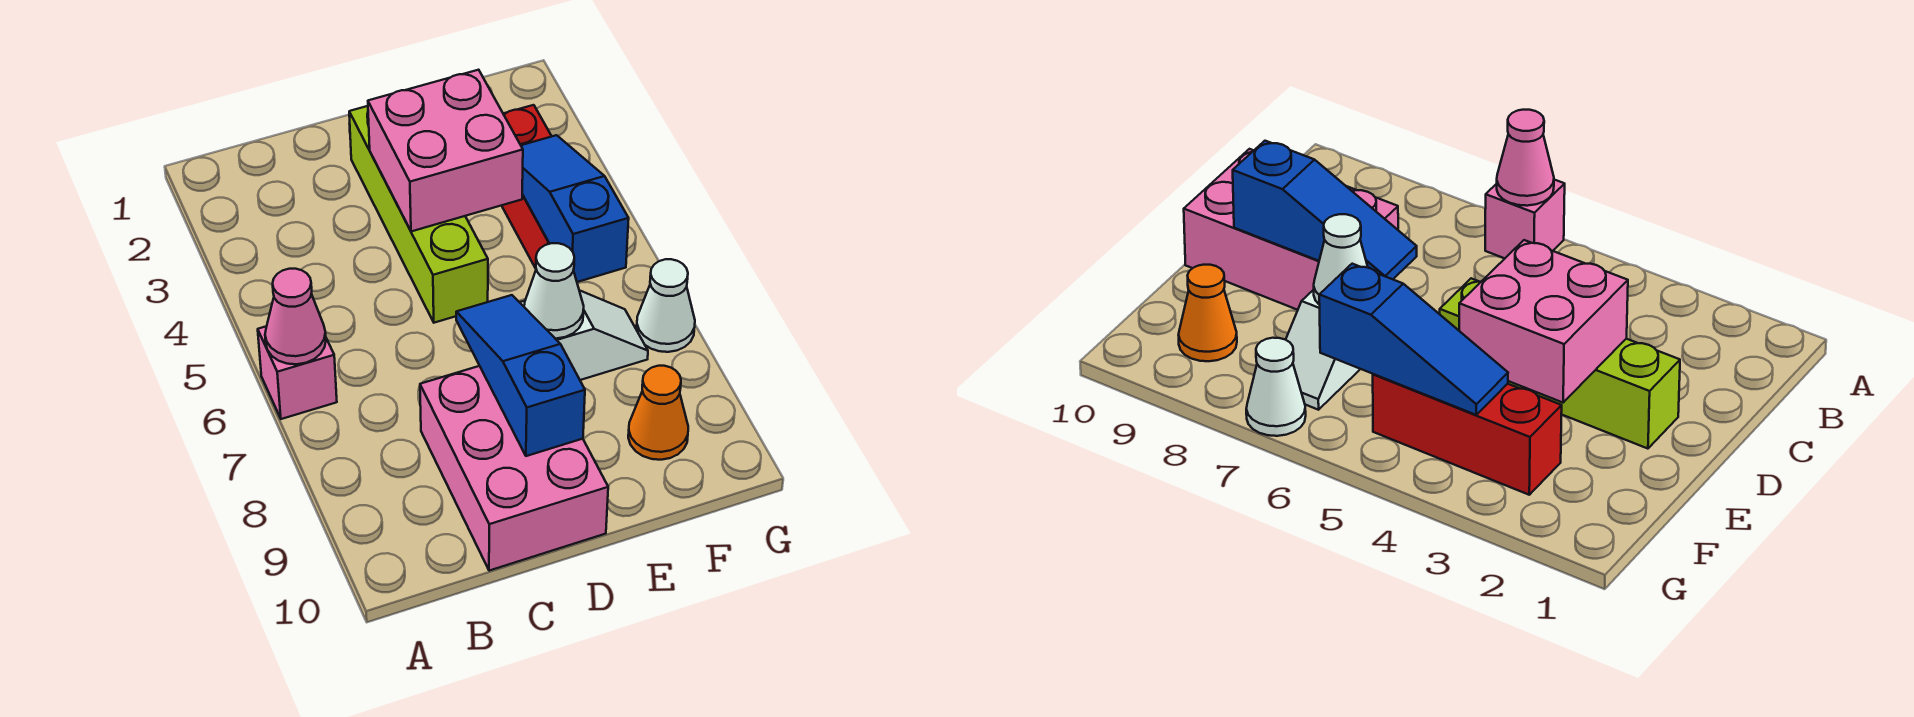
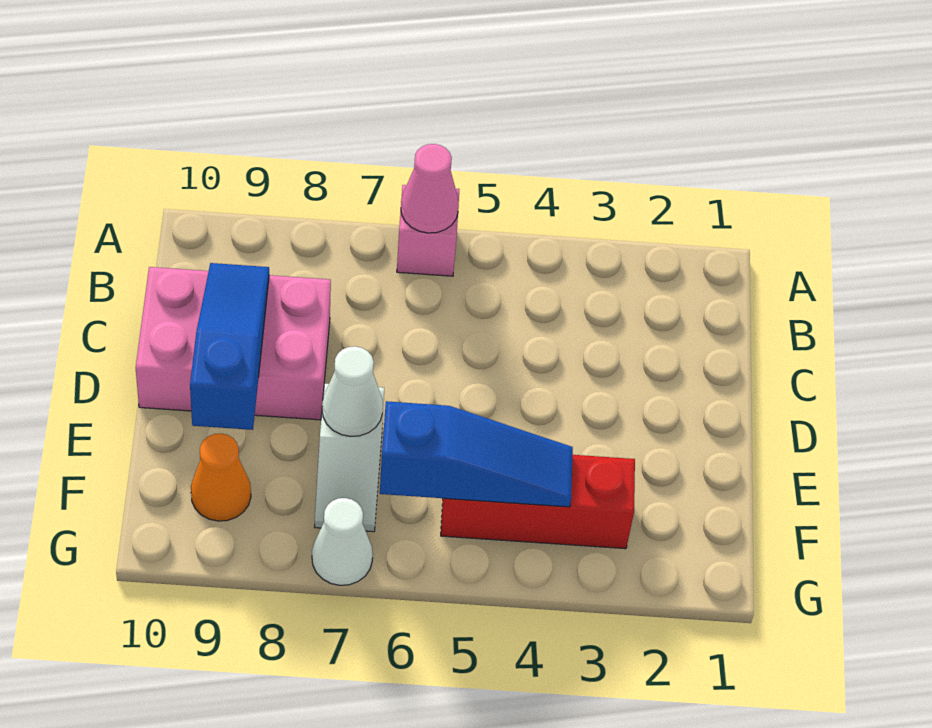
lime brick D2:D5 level 1 -> none
pink brick D3:E4 level 2 -> none
blue slope D7:D9 level 2 top 9 -> blue slope C9:E9 level 2 top E

